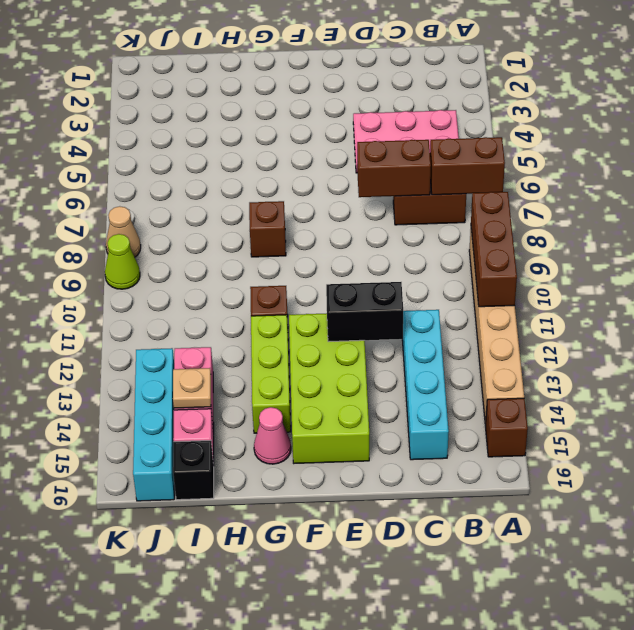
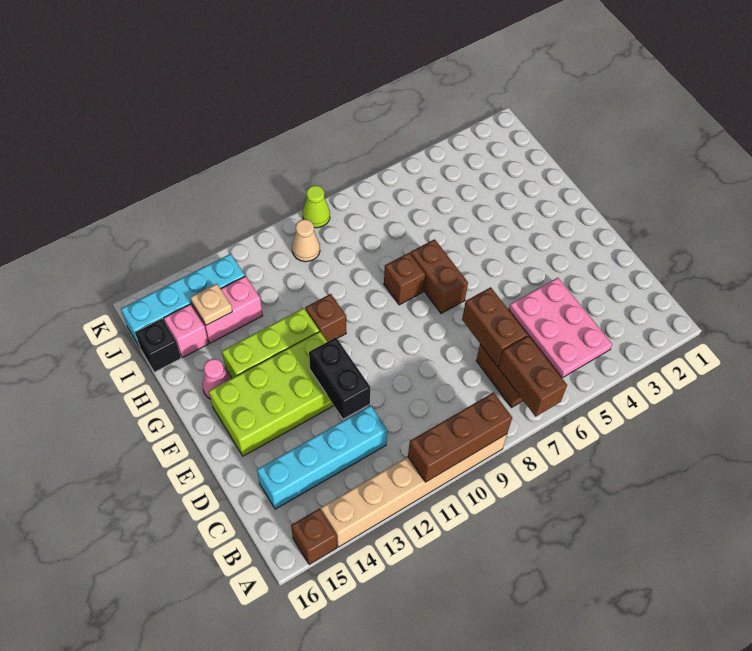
none -> brown brick F7:G7 level 1
tan cone K8 level 1 -> tan cone J10 level 1

